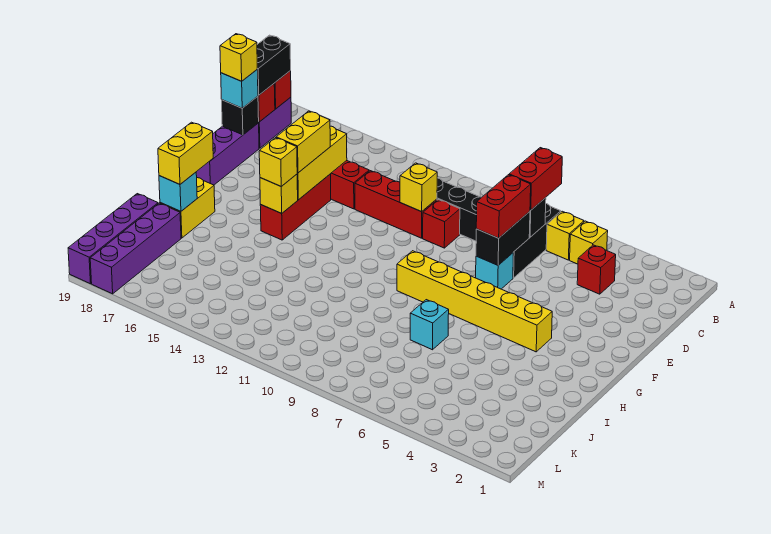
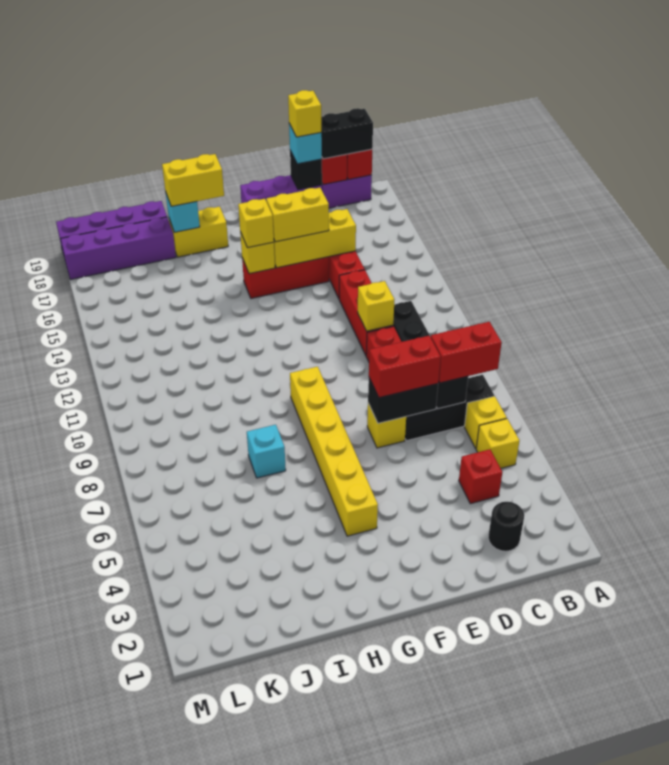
none -> black round brick C2 level 1
cyan brick E7 level 1 -> yellow brick E7 level 1

